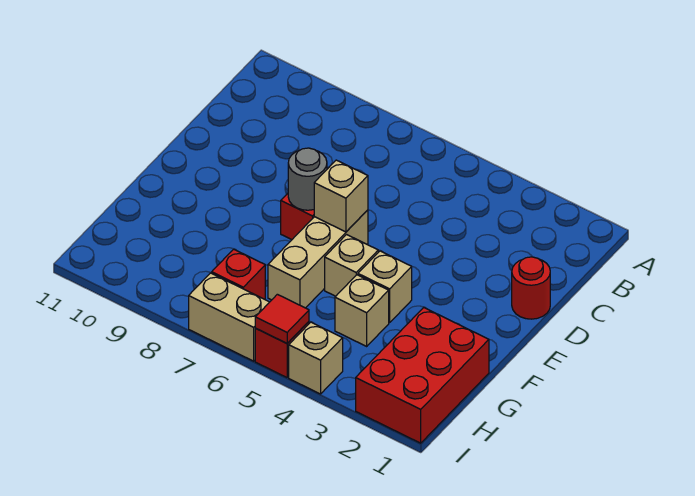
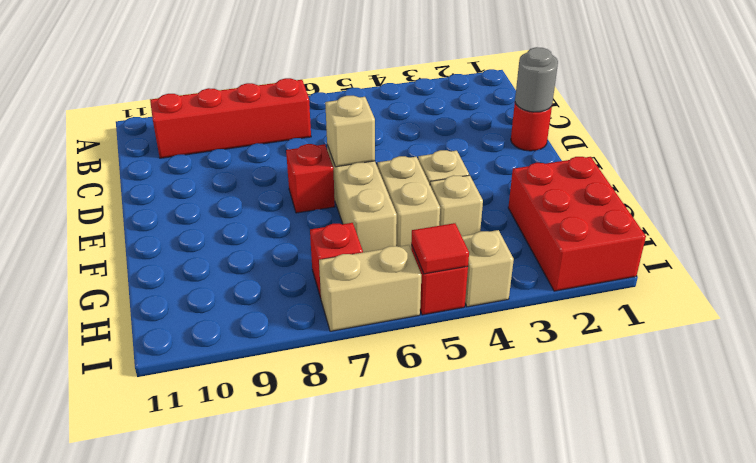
none -> red brick B7:B10 level 1
grey round brick E7 level 2 -> grey round brick D1 level 2
tan brick F5 level 1 -> tan brick F5:G5 level 1

